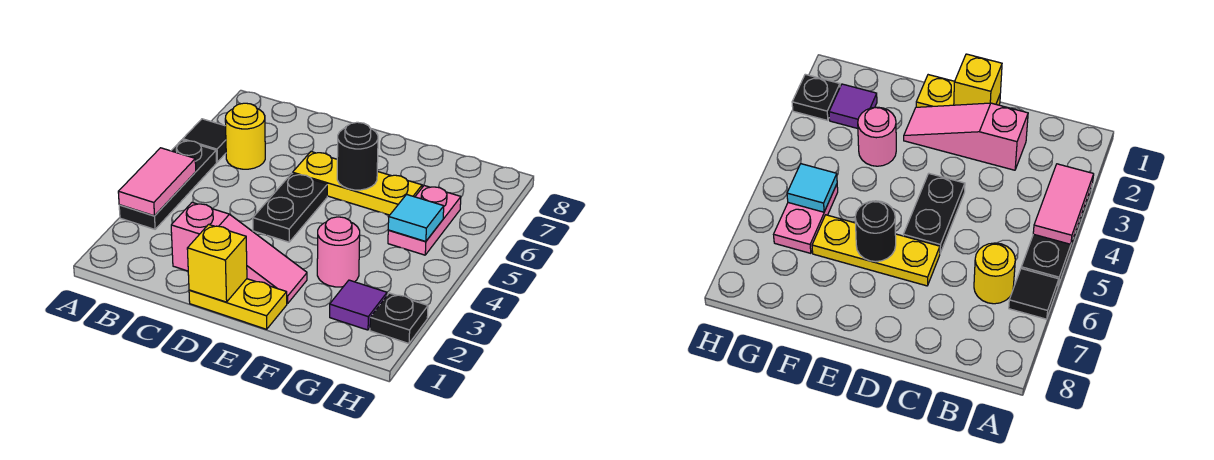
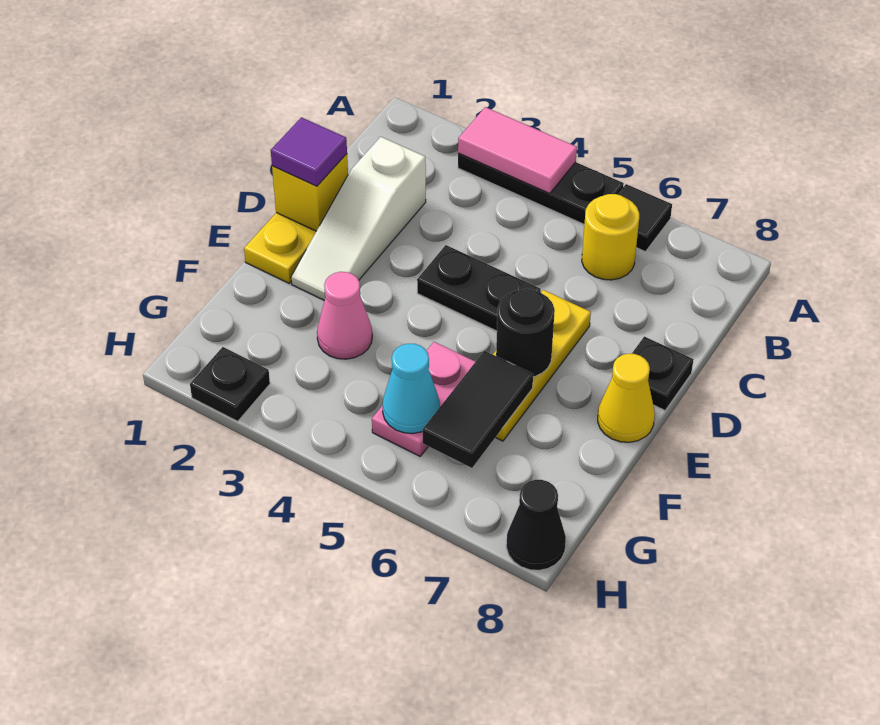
pink slope C2:E2 level 1 top C -> white slope C2:E2 level 1 top C
none -> black plate D8 level 1
none -> yellow cone E8 level 1
pink round brick F3 level 1 -> pink cone F3 level 1
none -> black tile F6:G6 level 2
purple tile G2 level 1 -> purple tile D1 level 3
pink plate G5:G6 level 1 -> pink plate F5:G5 level 1
cyan tile G5 level 2 -> cyan cone G5 level 2
none -> black cone H8 level 1

